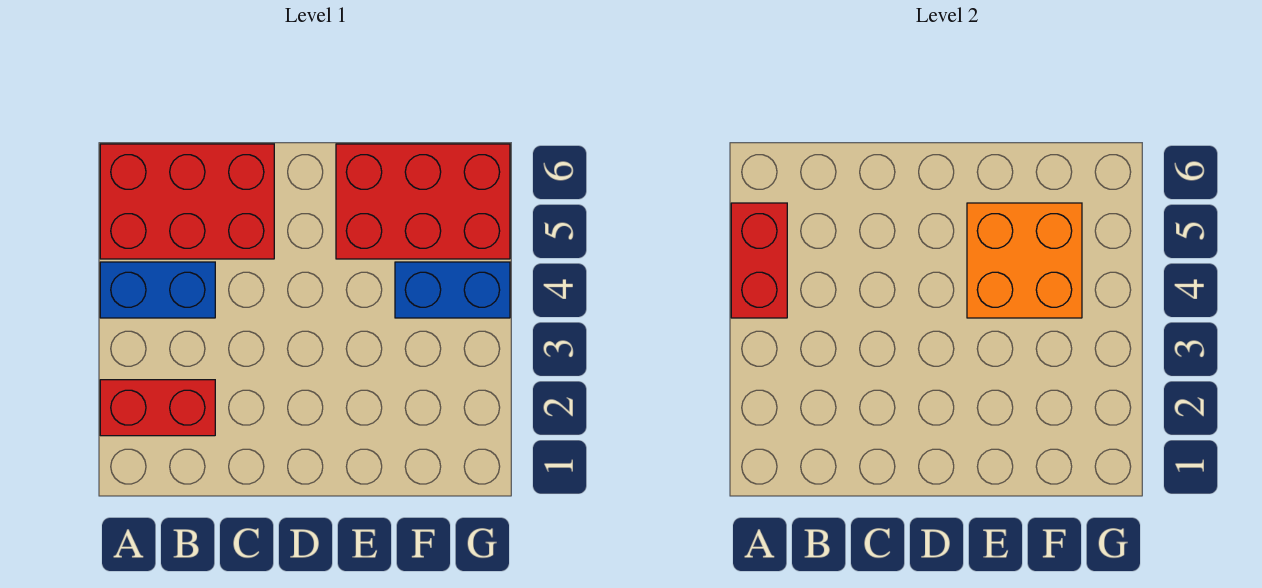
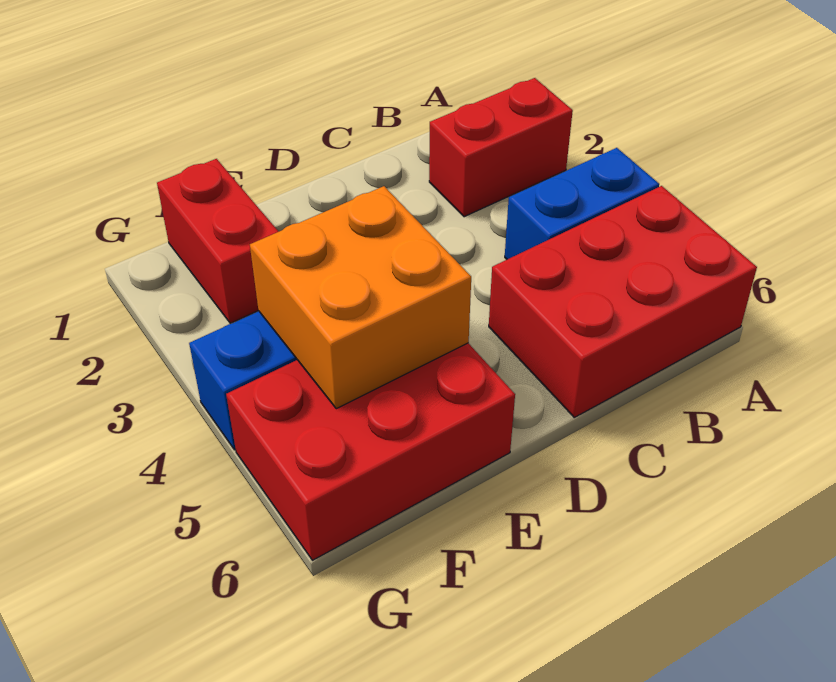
red brick A4:A5 level 2 -> red brick F1:F2 level 1

